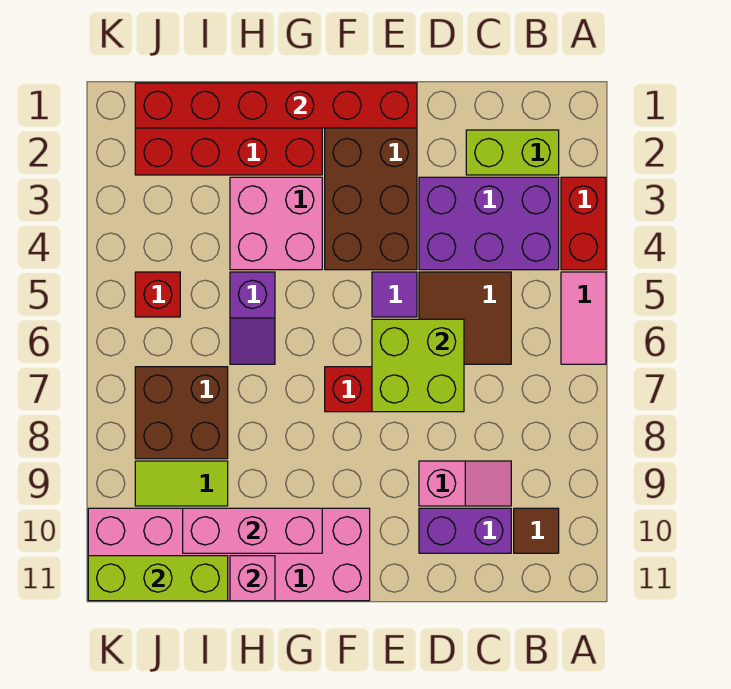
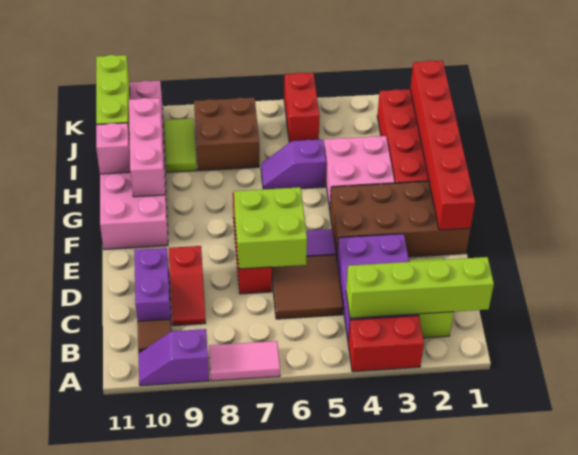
pink tile A5:A6 level 1 -> pink tile A7:A8 level 1
none -> purple slope A9:A10 level 1 top 9
none -> lime brick B1:B4 level 2
pink slope C9:D9 level 1 top D -> red slope C9:D9 level 1 top D
red brick J5 level 1 -> red brick J5:K5 level 1

